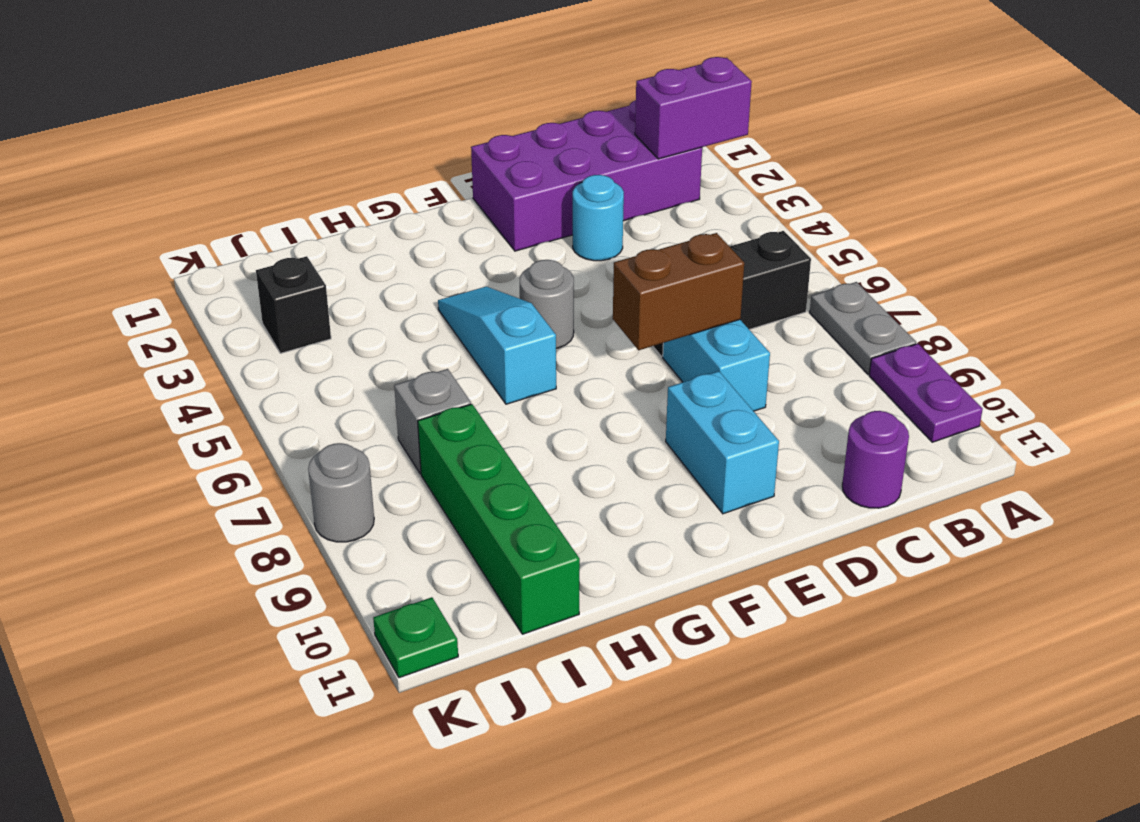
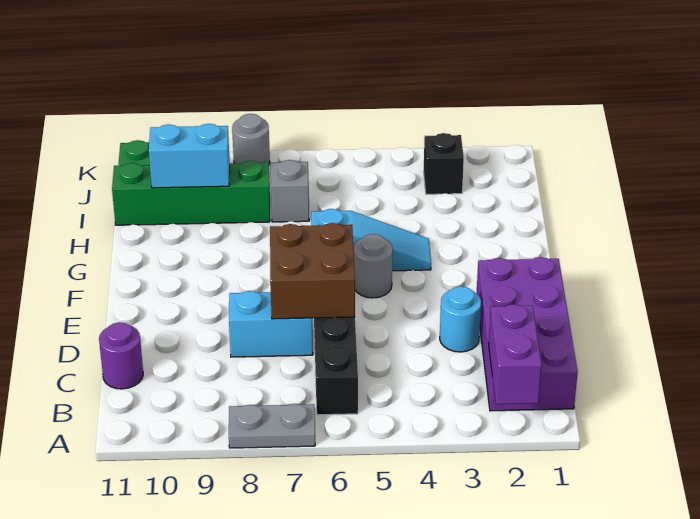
purple plate A9:A10 level 1 -> none
brown brick D7:E7 level 2 -> brown brick D6:E7 level 2
cyan brick E9:E10 level 1 -> cyan brick I9:I10 level 2

